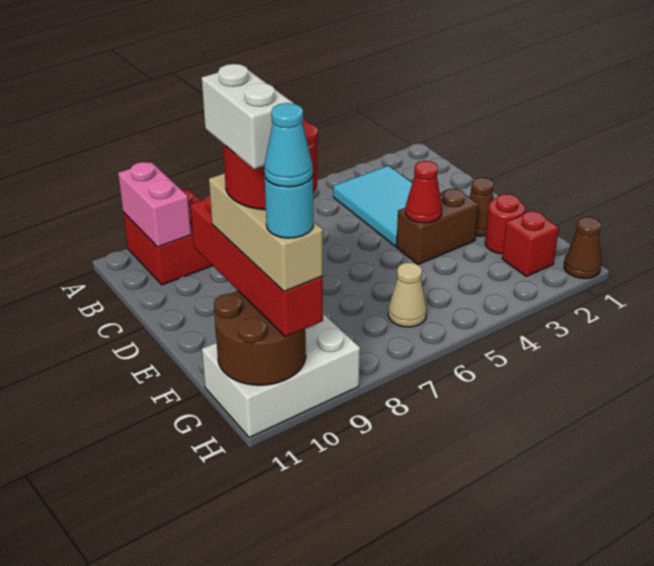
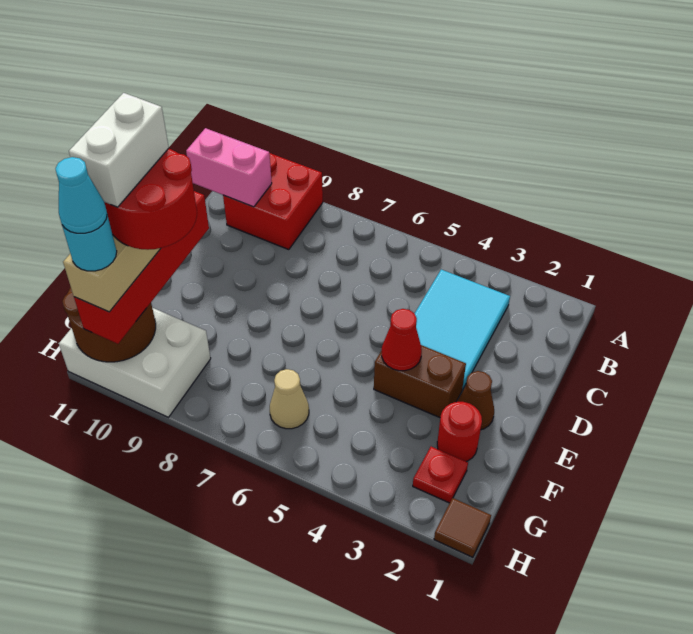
pink brick A10:B10 level 2 -> pink brick B10:B11 level 2
red brick G2 level 1 -> red plate G2 level 1
brown cone H1 level 1 -> brown tile H1 level 1

